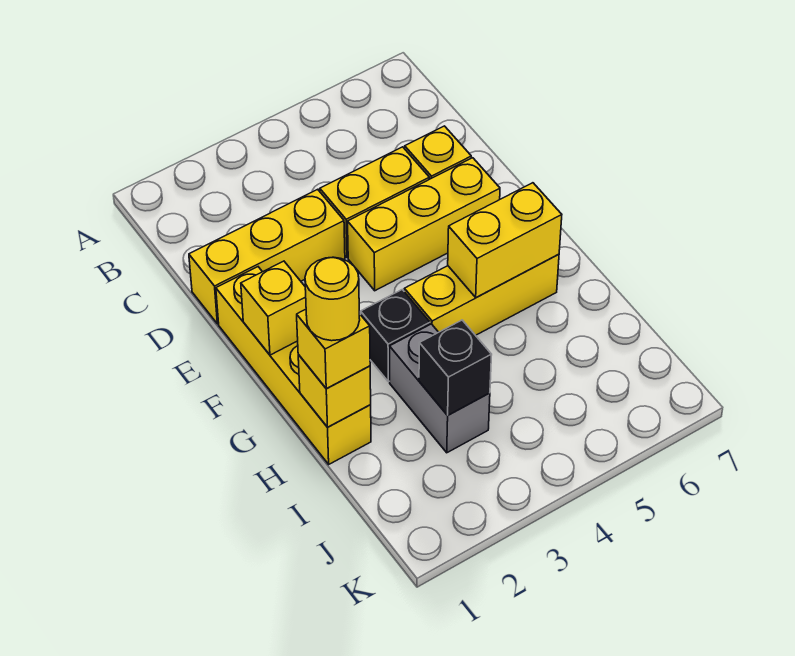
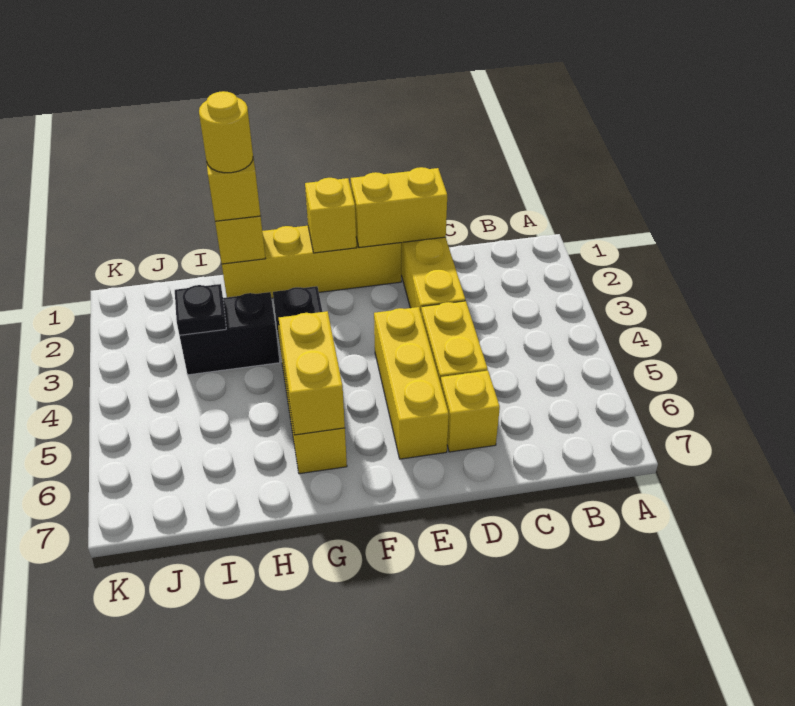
none -> yellow brick D1:E1 level 2
grey brick H3:I3 level 1 -> black brick H3:I3 level 1
black brick I3 level 2 -> black plate I3 level 2

